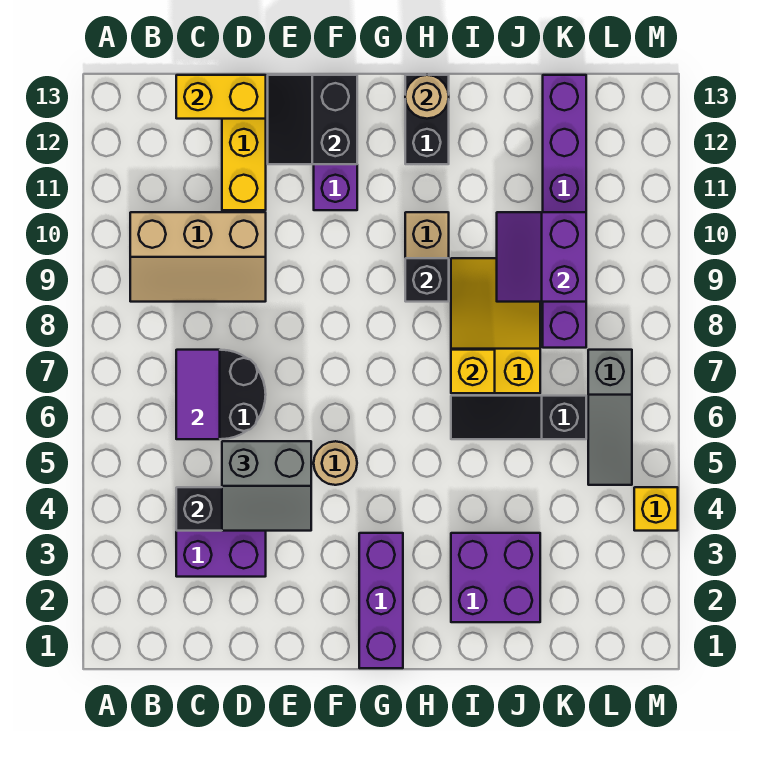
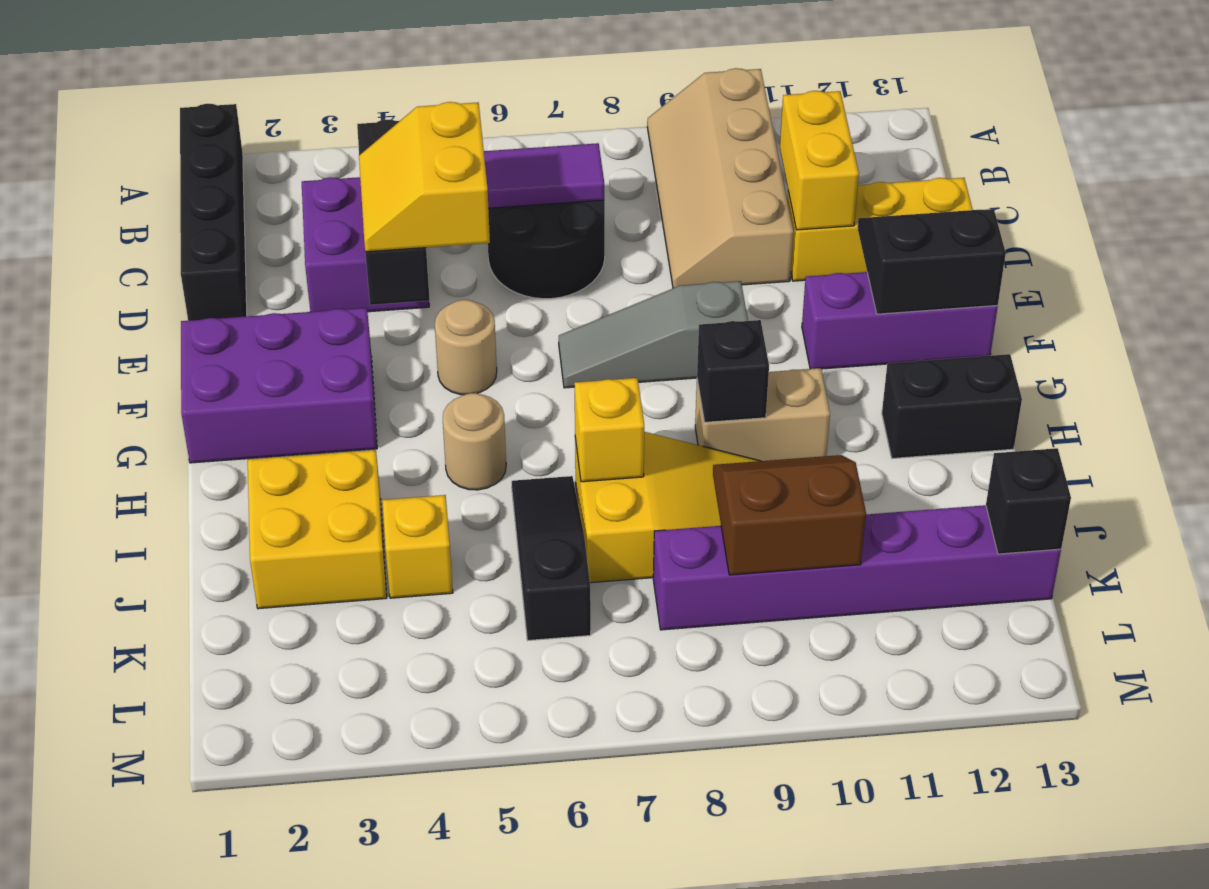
none -> black brick A1:D1 level 1
tan slope B9:D10 level 1 top 10 -> tan slope A9:D10 level 1 top 10
yellow brick C13:D13 level 2 -> yellow brick C11:D11 level 2
grey slope D4:E5 level 3 top 5 -> yellow slope D4:E5 level 3 top 5
purple brick G1:G3 level 1 -> purple brick F1:G3 level 1
tan round brick H13 level 2 -> tan round brick H5 level 1
purple brick I2:J3 level 1 -> yellow brick I2:J3 level 1
purple slope J9:K10 level 2 top K -> brown slope J9:K10 level 2 top K
none -> black brick K13 level 2
grey slope L5:L7 level 1 top 7 -> grey slope F7:F9 level 1 top 9
yellow brick M4 level 1 -> yellow brick J4 level 1

